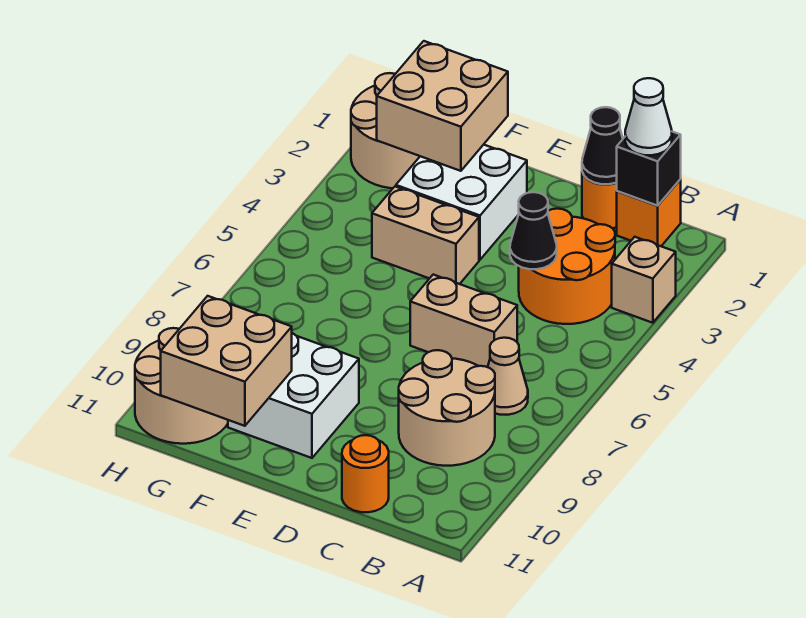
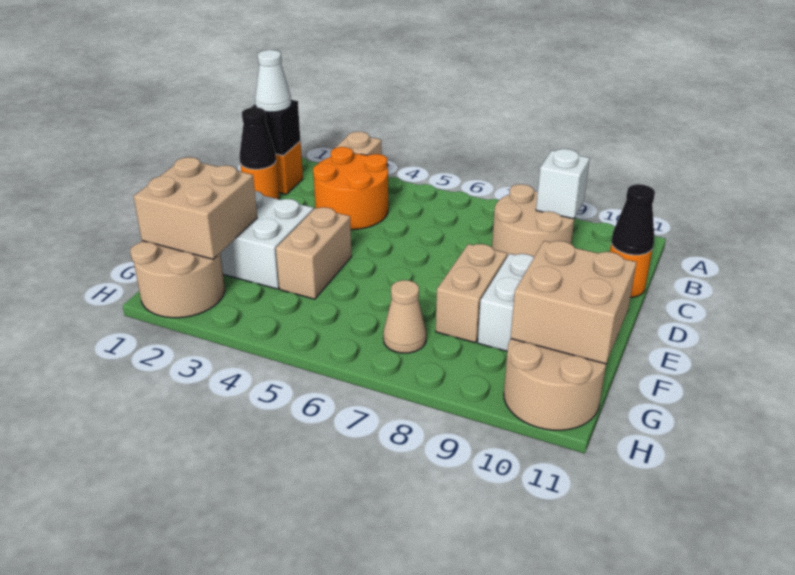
tan cone B7 level 1 -> tan cone G7 level 1
none -> white brick B9 level 2
black cone C4 level 2 -> black cone C11 level 2
tan brick C6:D6 level 1 -> tan brick E8:F8 level 1

